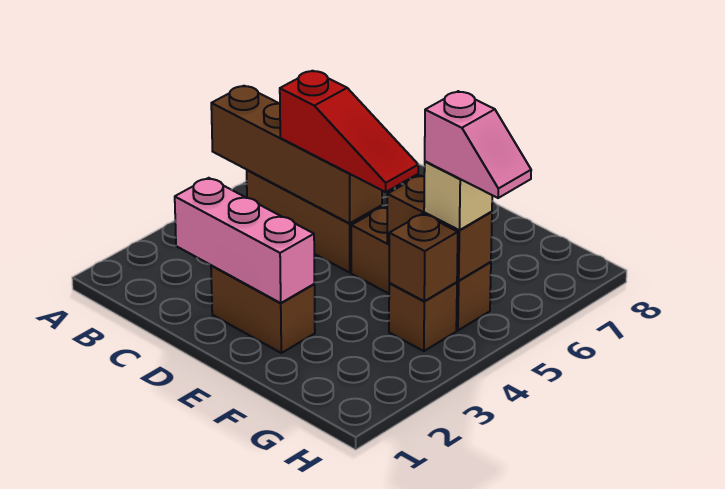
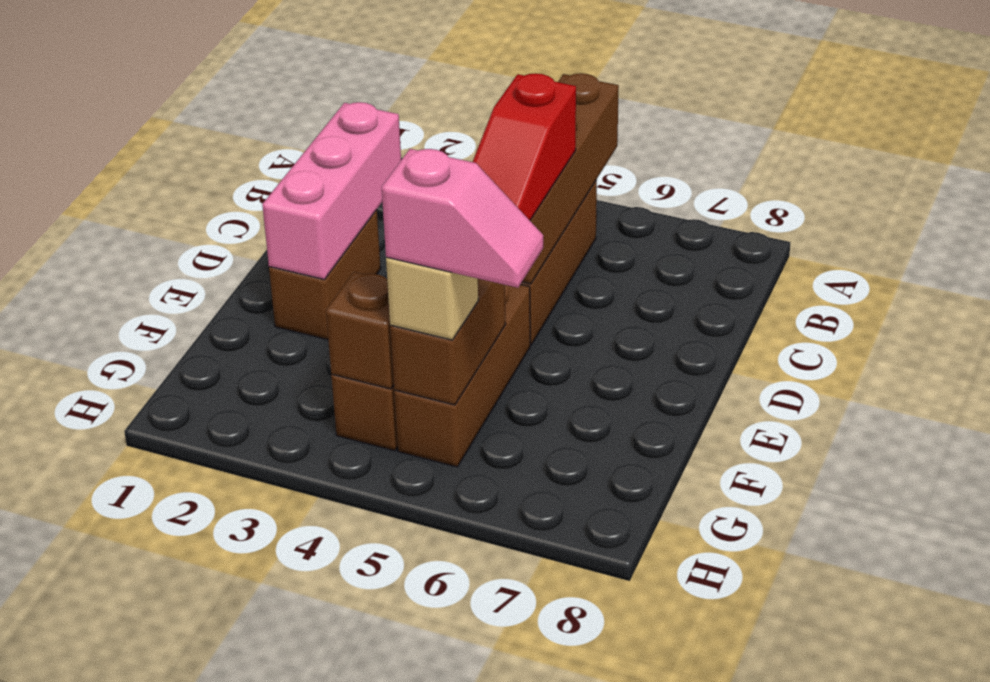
pink slope G5:H5 level 4 top G -> pink slope G5:G6 level 4 top 5

